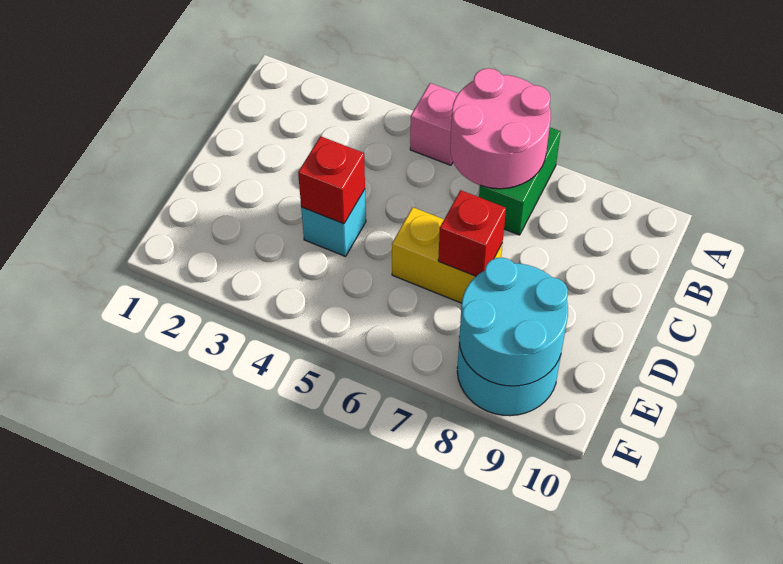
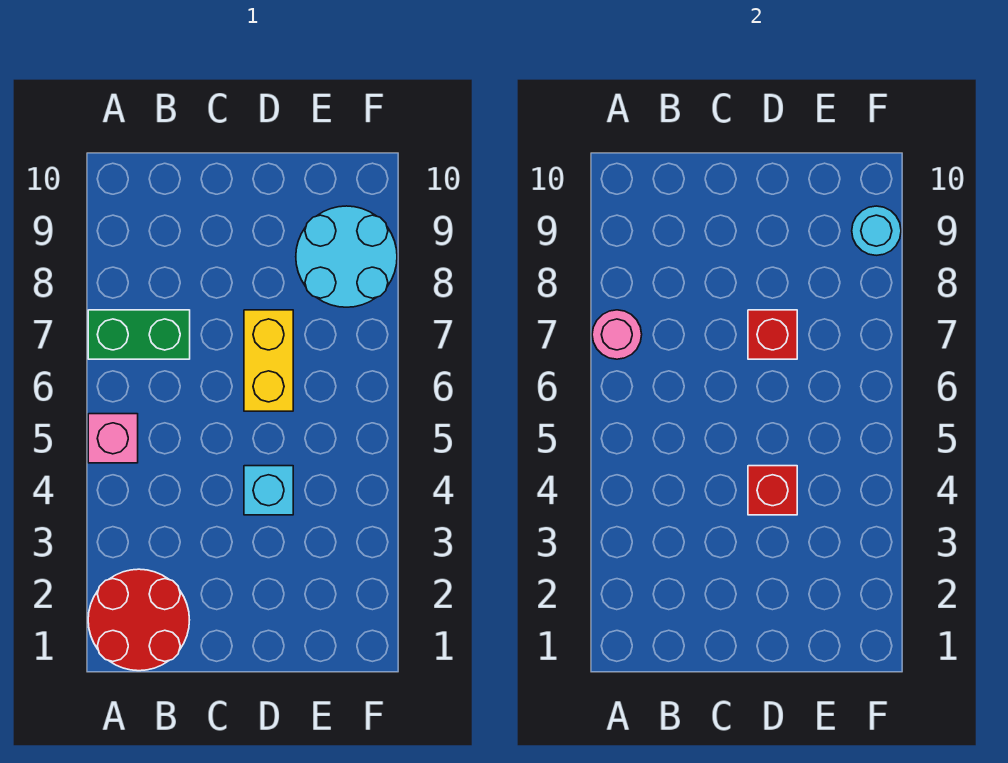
none -> red round brick A1:B2 level 1
pink round brick A6:B7 level 2 -> pink round brick A7 level 2
cyan round brick E8:F9 level 2 -> cyan round brick F9 level 2

